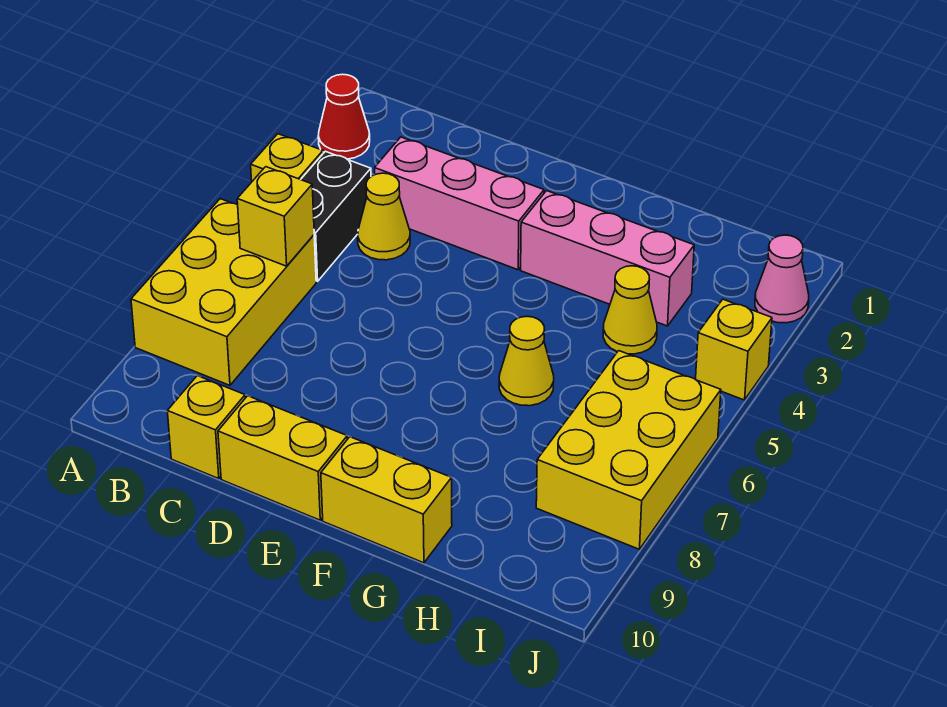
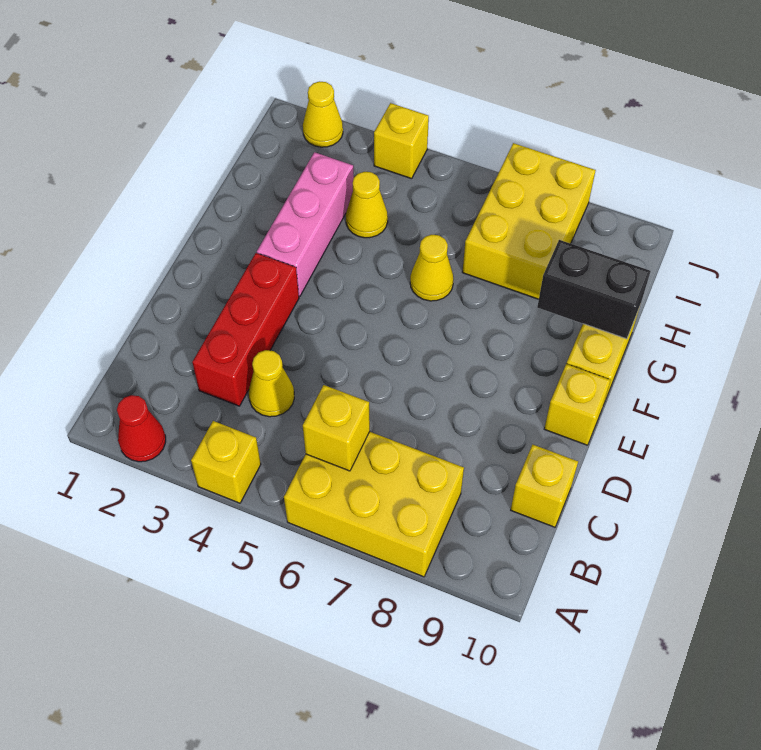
black brick B4:B5 level 1 -> black brick G9:G10 level 2
pink brick C3:E3 level 1 -> red brick C3:E3 level 1
yellow brick D10:E10 level 1 -> yellow brick E10 level 1
yellow brick I6:J8 level 1 -> yellow brick H7:J8 level 1
pink cone J2 level 1 -> yellow cone J2 level 1

